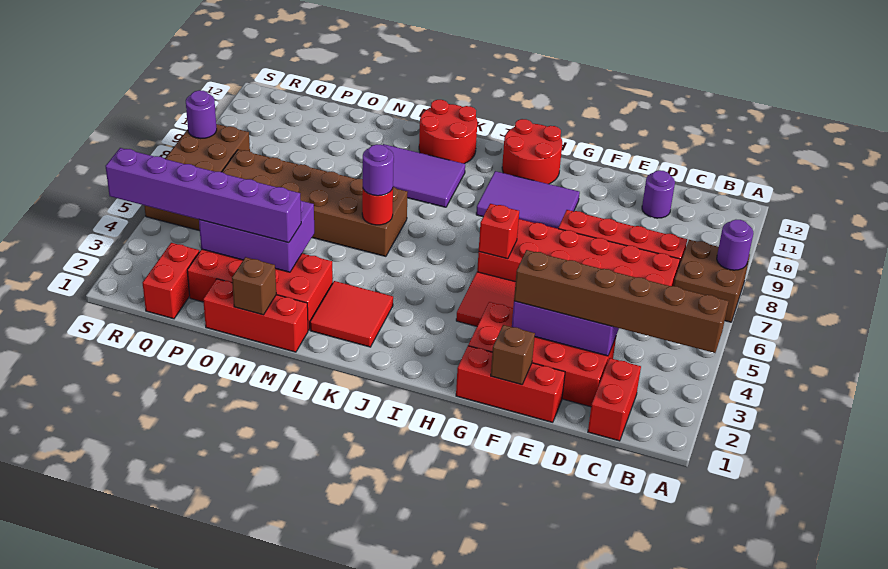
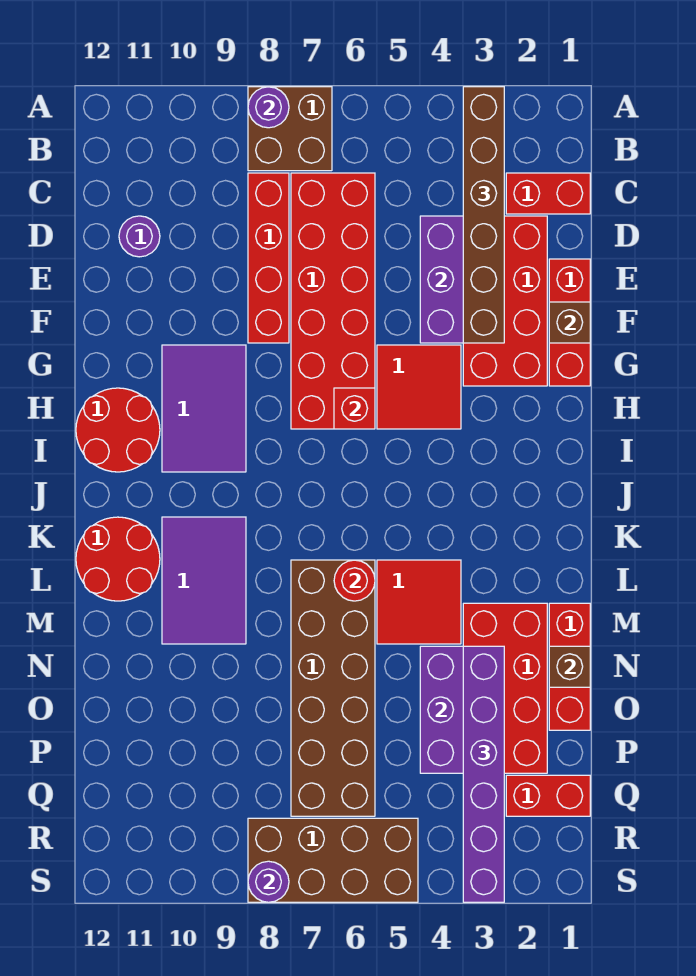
red tile K2:L3 level 1 -> red tile L4:M5 level 1
purple round brick L6 level 3 -> none

